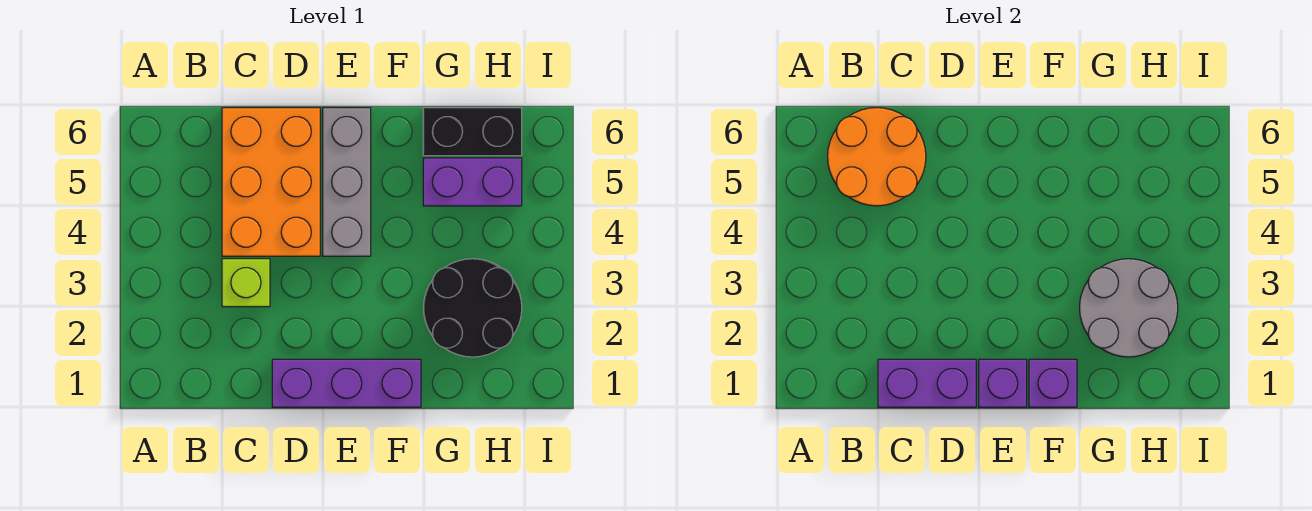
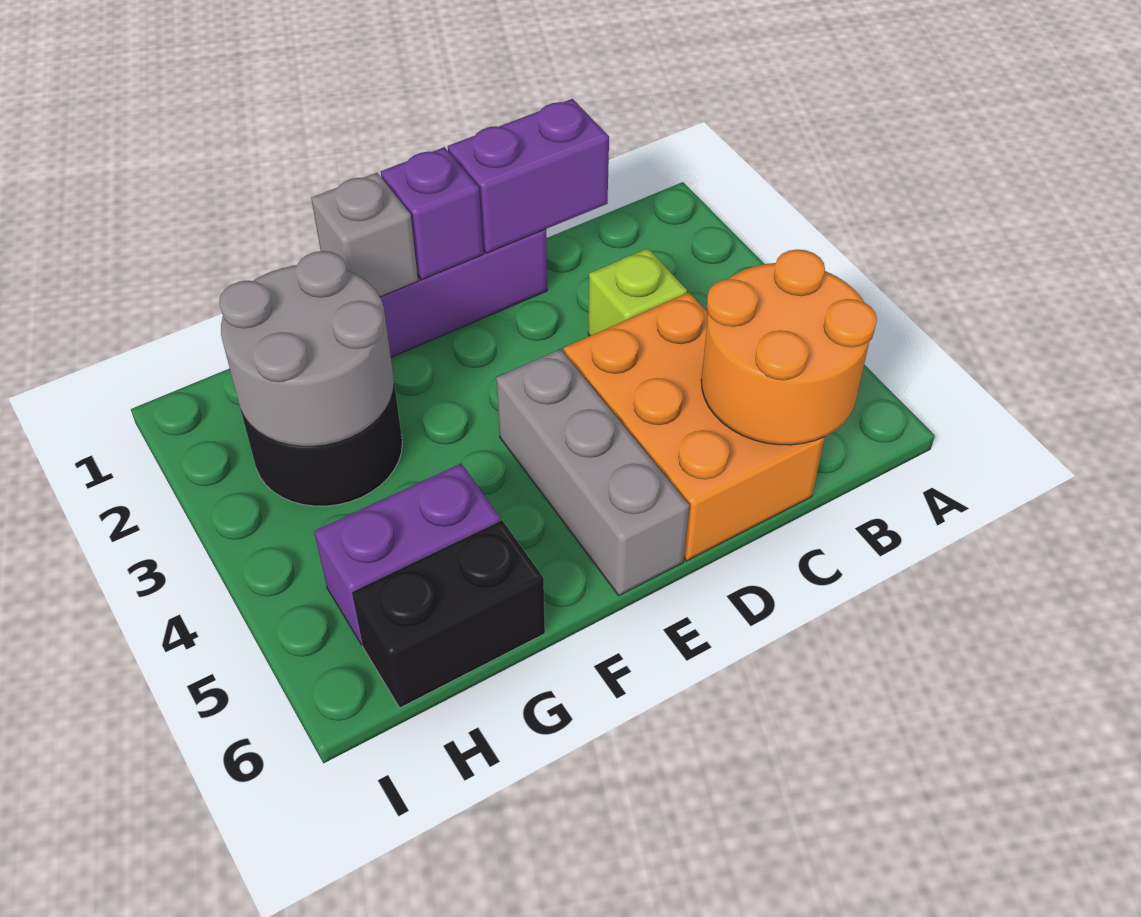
purple brick F1 level 2 -> grey brick F1 level 2

